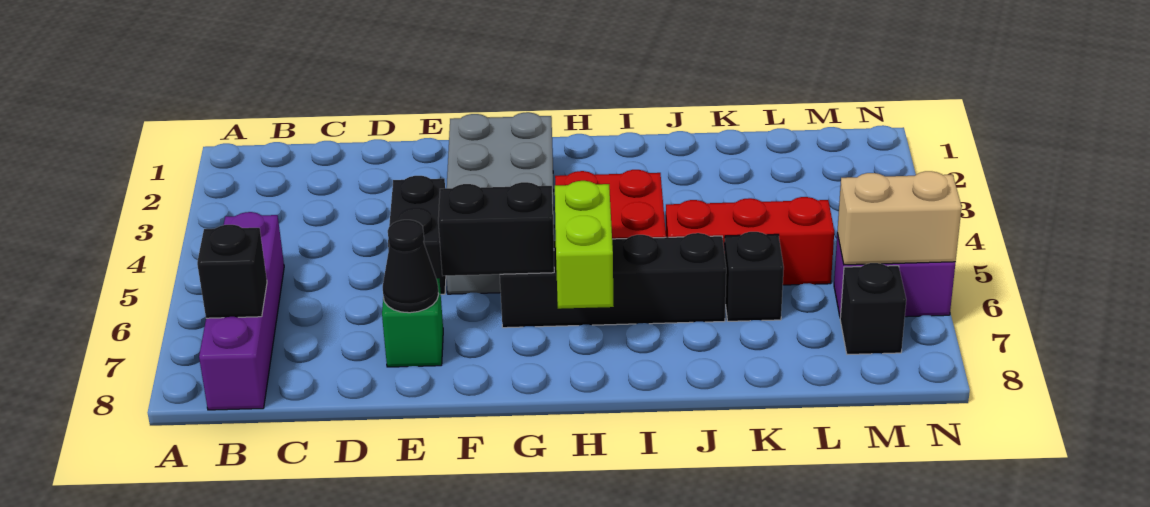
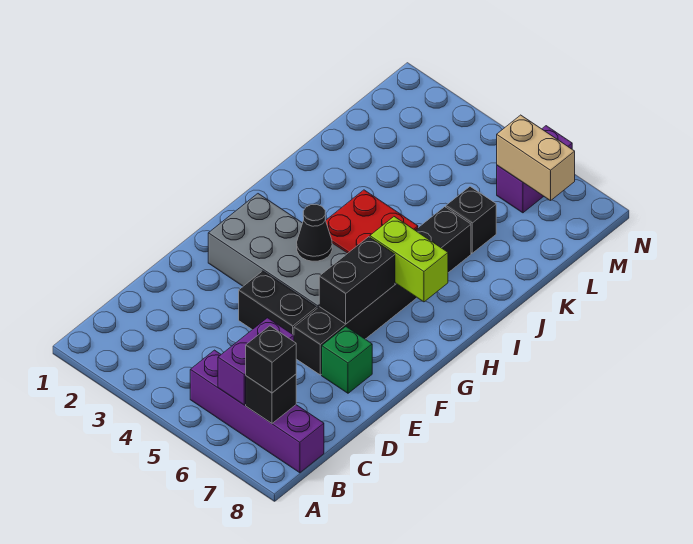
none -> purple brick B6:C6 level 2
black cone E7 level 2 -> black cone G4 level 2
black brick G6:J6 level 1 -> black brick E6:J6 level 1
red brick J5:L5 level 1 -> none
tan brick M6:N6 level 2 -> tan brick M6:M7 level 2
black brick M7 level 1 -> black brick B7 level 3

